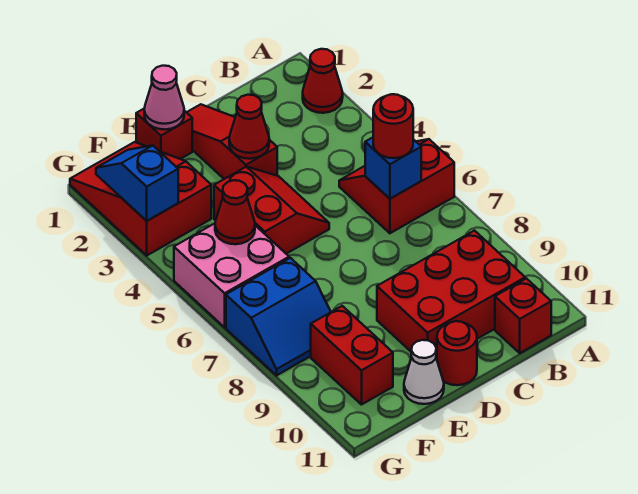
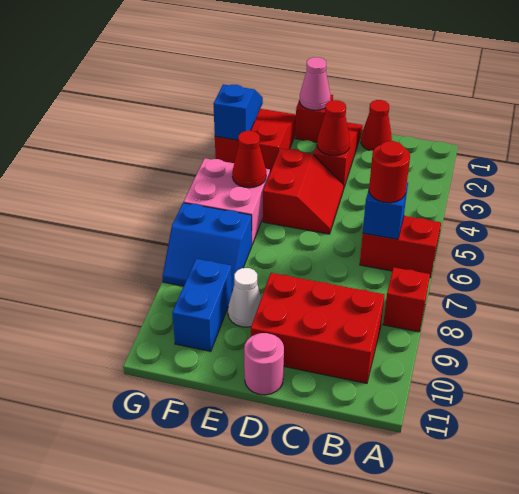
red cone A2 level 1 -> red cone C1 level 1
red brick B11 level 1 -> red brick A8 level 1
red round brick D11 level 1 -> pink round brick D11 level 1
white cone E11 level 1 -> white cone E9 level 1
red brick F9:F10 level 1 -> blue brick F9:F10 level 1

